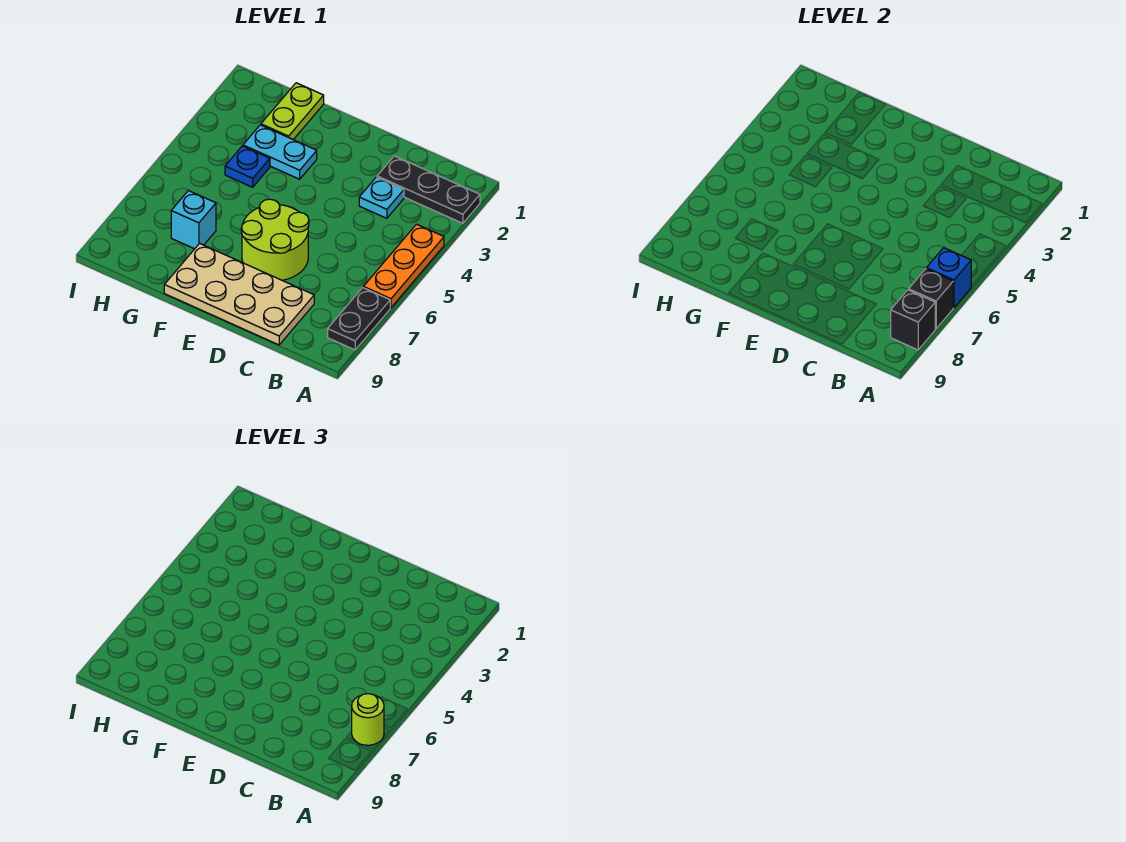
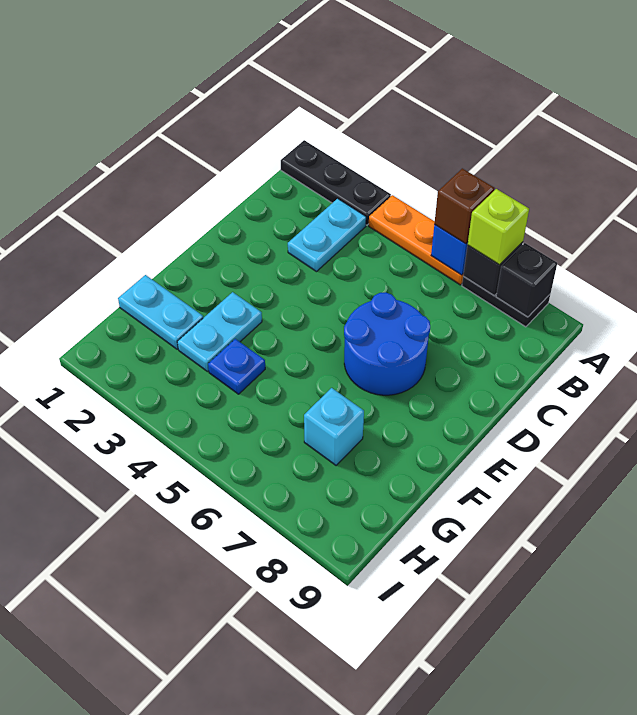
black plate A2:C2 level 1 -> black plate A1:A3 level 1
none -> brown brick A6 level 3
lime round brick A7 level 3 -> lime brick A7 level 3
cyan plate C3 level 1 -> cyan plate B3:C3 level 1
tan plate C8:F9 level 1 -> none
lime round brick D6:E7 level 1 -> blue round brick D6:E7 level 1
lime plate G1:G2 level 1 -> cyan plate G1:G2 level 1

